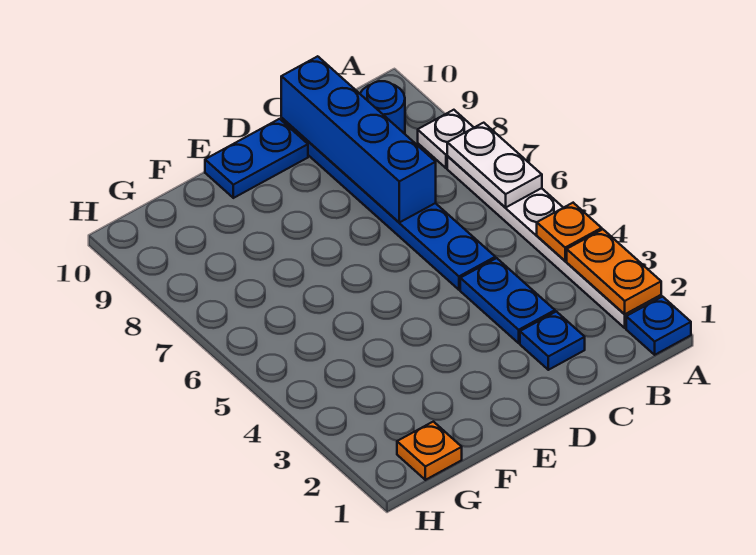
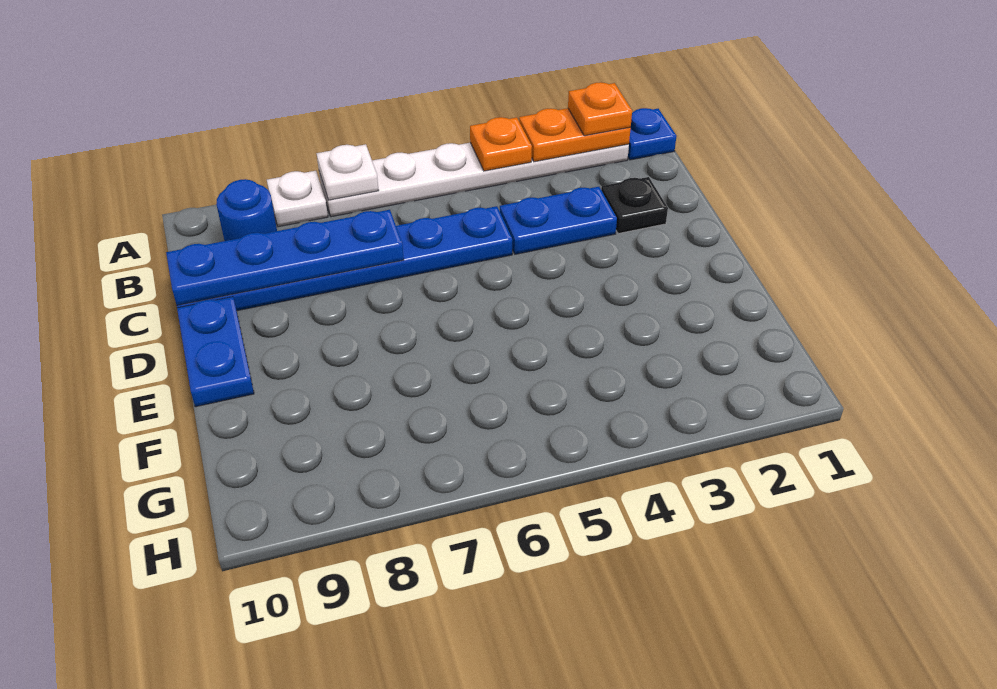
white plate A6:A7 level 2 -> white plate A7 level 2
blue plate C2 level 1 -> black plate C2 level 1
blue brick C7:C10 level 2 -> blue plate C7:C10 level 2
orange plate G1 level 1 -> orange plate A2 level 3

